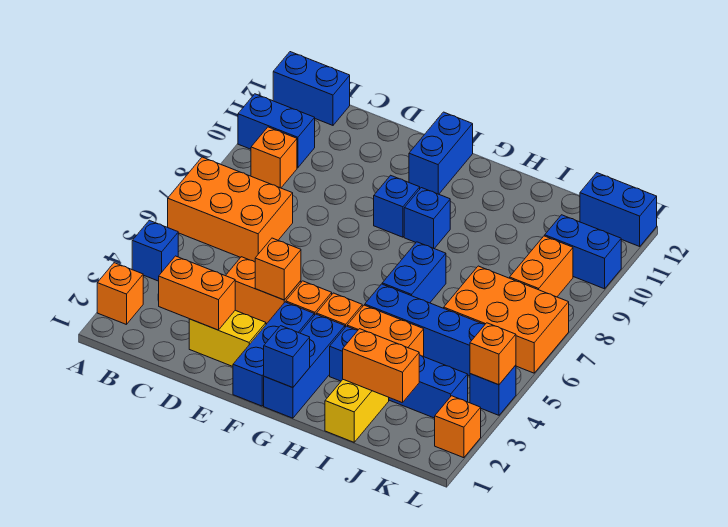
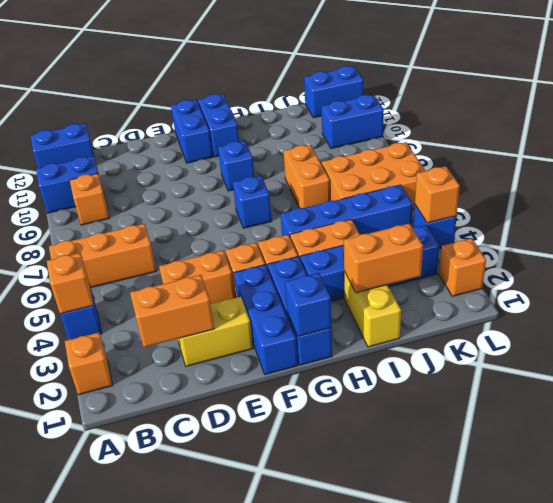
orange brick A6:C7 level 1 -> orange brick A6:C6 level 1
orange brick E4 level 2 -> orange brick A4 level 2
blue brick F9 level 1 -> blue brick G7 level 1
blue brick H6:H7 level 1 -> blue brick G11:G12 level 1
orange brick K8:K9 level 1 -> orange brick I7:I8 level 1

